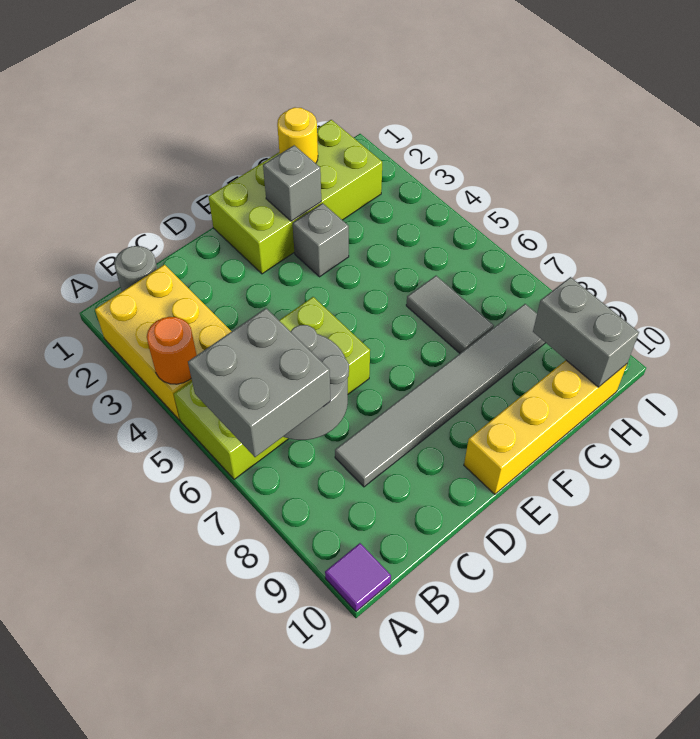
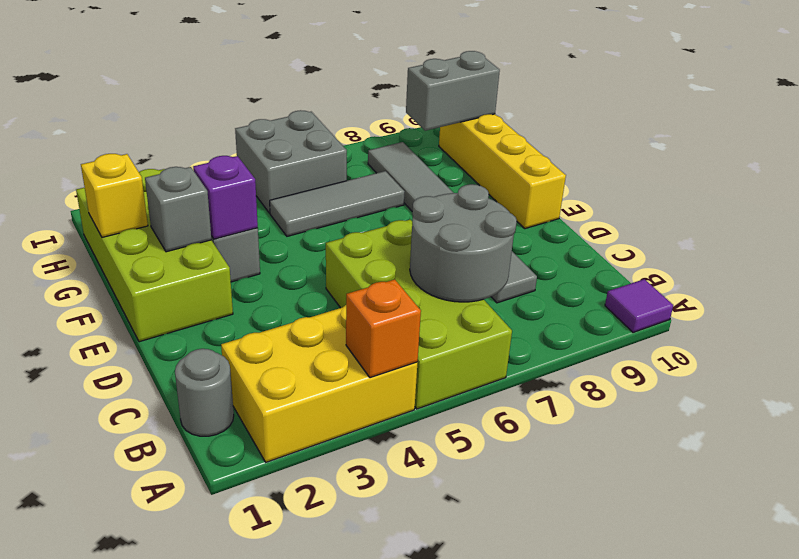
orange round brick A4 level 2 -> orange brick A4 level 2
grey brick A6:B7 level 3 -> grey brick H5:I6 level 1
none -> purple brick F3 level 2
yellow round brick G1 level 2 -> yellow brick G1 level 2
grey tile G6:G7 level 1 -> grey tile G5:G7 level 1

